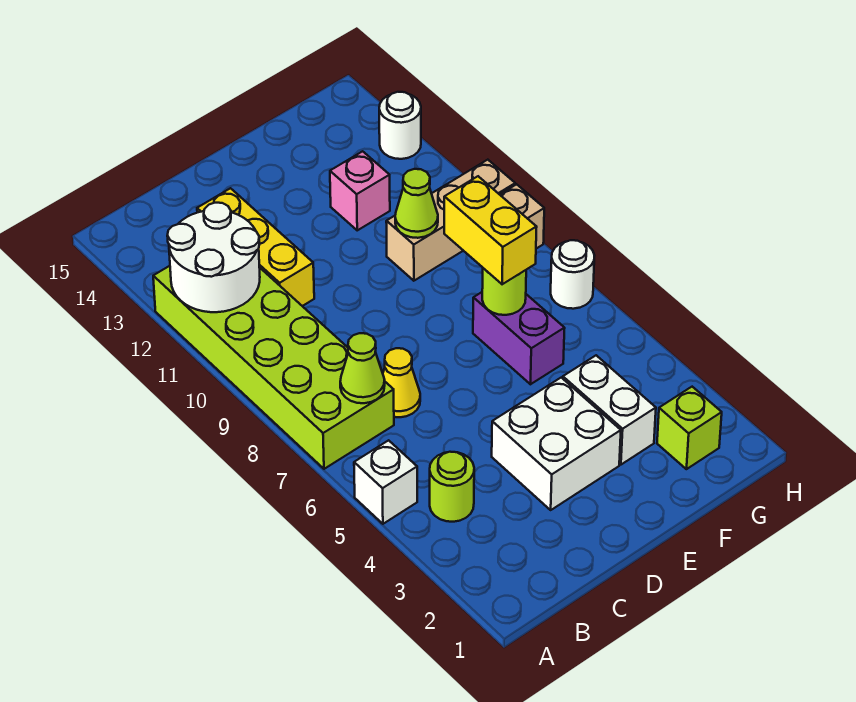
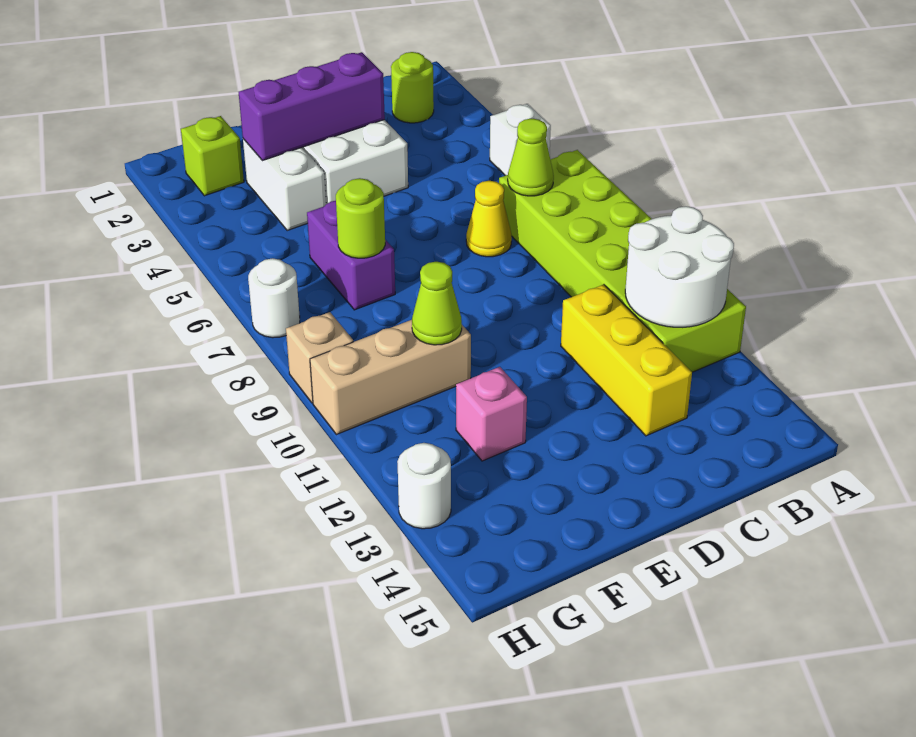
lime round brick B4 level 1 -> lime round brick B2 level 1
none -> purple brick D3:F3 level 2
yellow brick F7:F8 level 3 -> none

